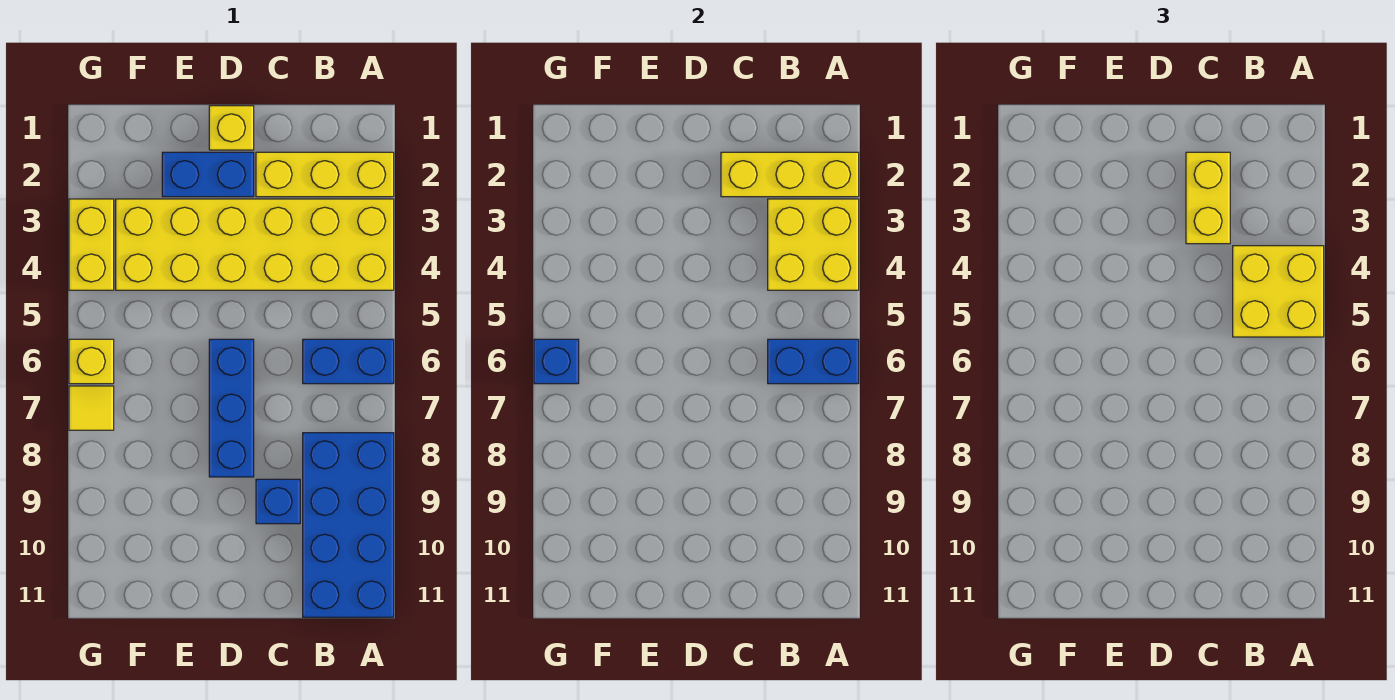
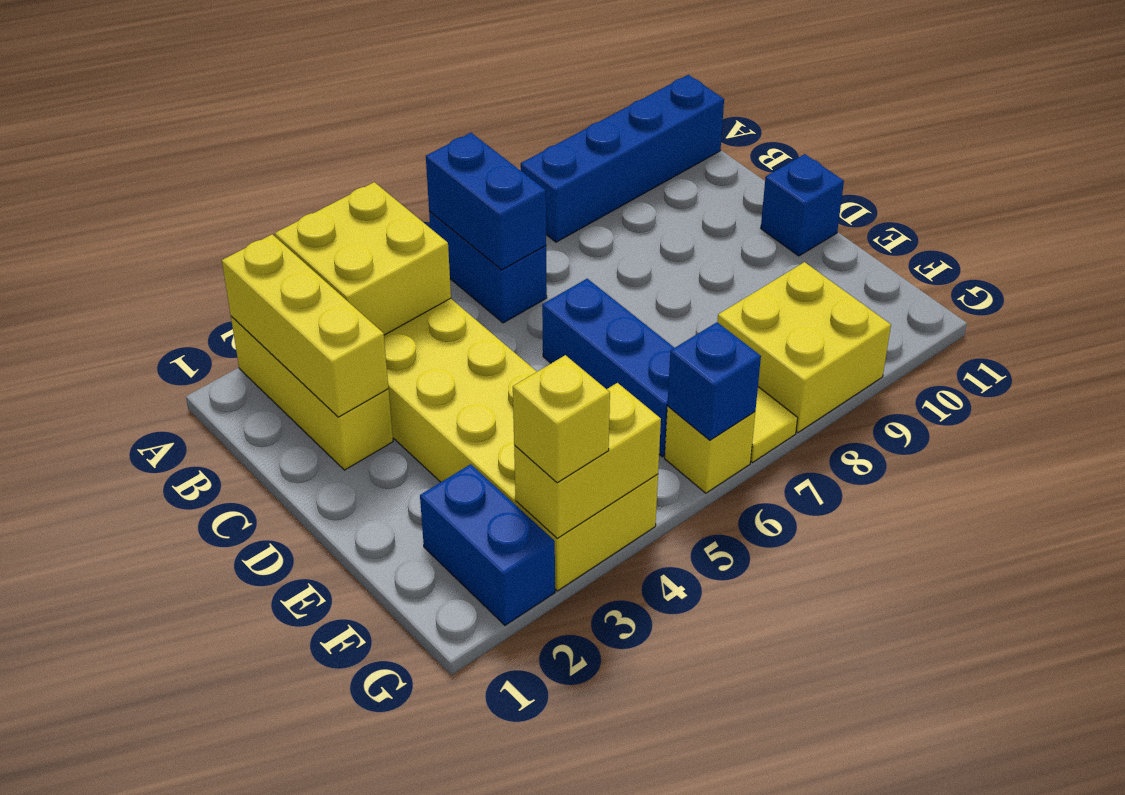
yellow brick A4:B5 level 3 -> yellow brick F8:G9 level 1
blue brick A8:B11 level 1 -> blue brick A8:A11 level 1
yellow brick C2:C3 level 3 -> yellow brick G3:G4 level 2
blue brick C9 level 1 -> blue brick D11 level 1
yellow brick D1 level 1 -> yellow brick G3 level 3
blue brick D2:E2 level 1 -> blue brick F2:G2 level 1
blue brick D6:D8 level 1 -> blue brick D6:F6 level 1

